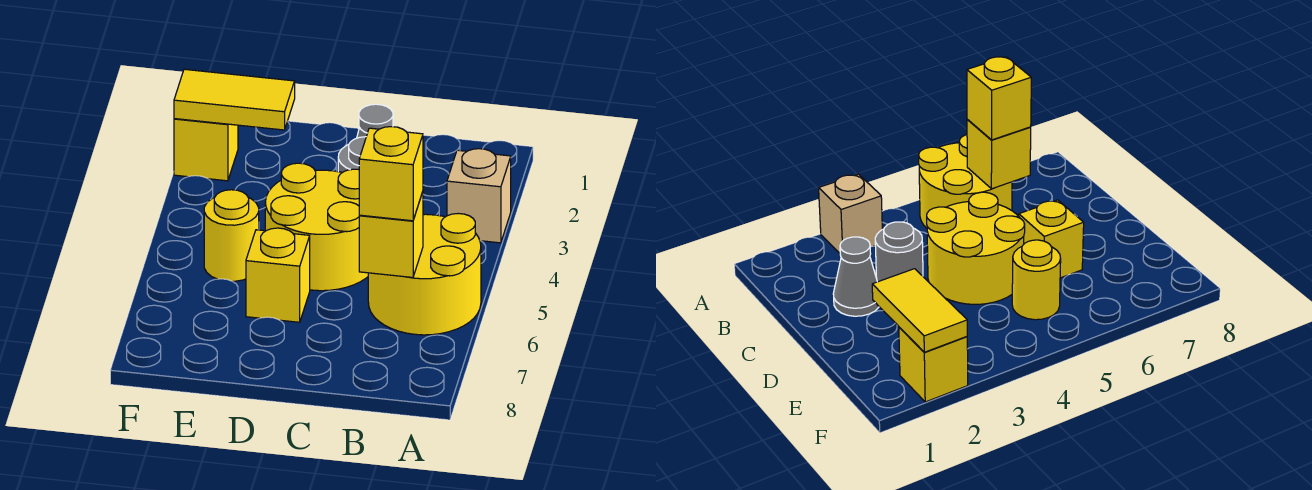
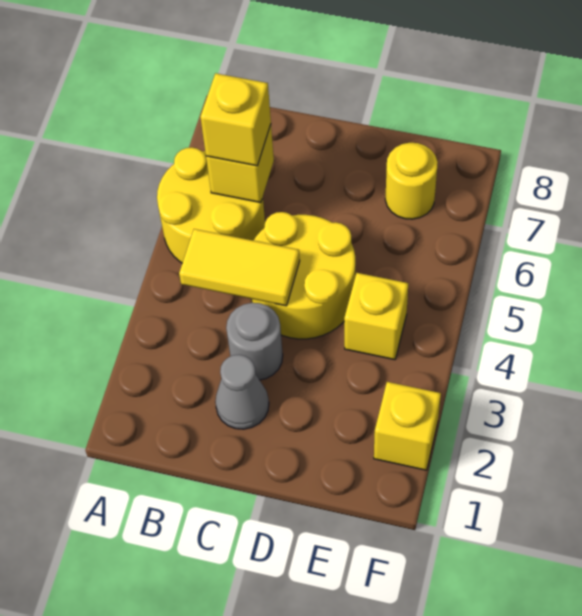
tan brick A3 level 1 -> none
yellow brick D6 level 1 -> yellow brick E4 level 1
yellow tile E2:F2 level 2 -> yellow tile B4:C4 level 2
yellow round brick E5 level 1 -> yellow round brick E7 level 1

